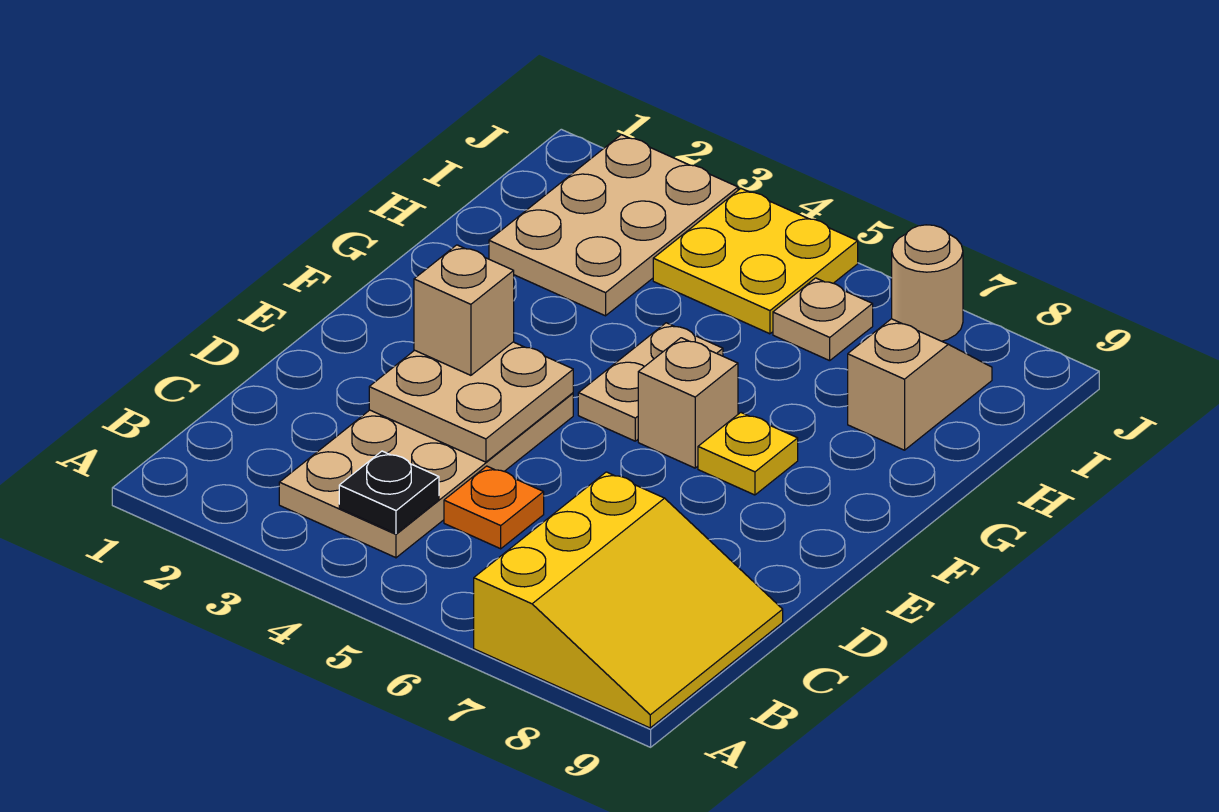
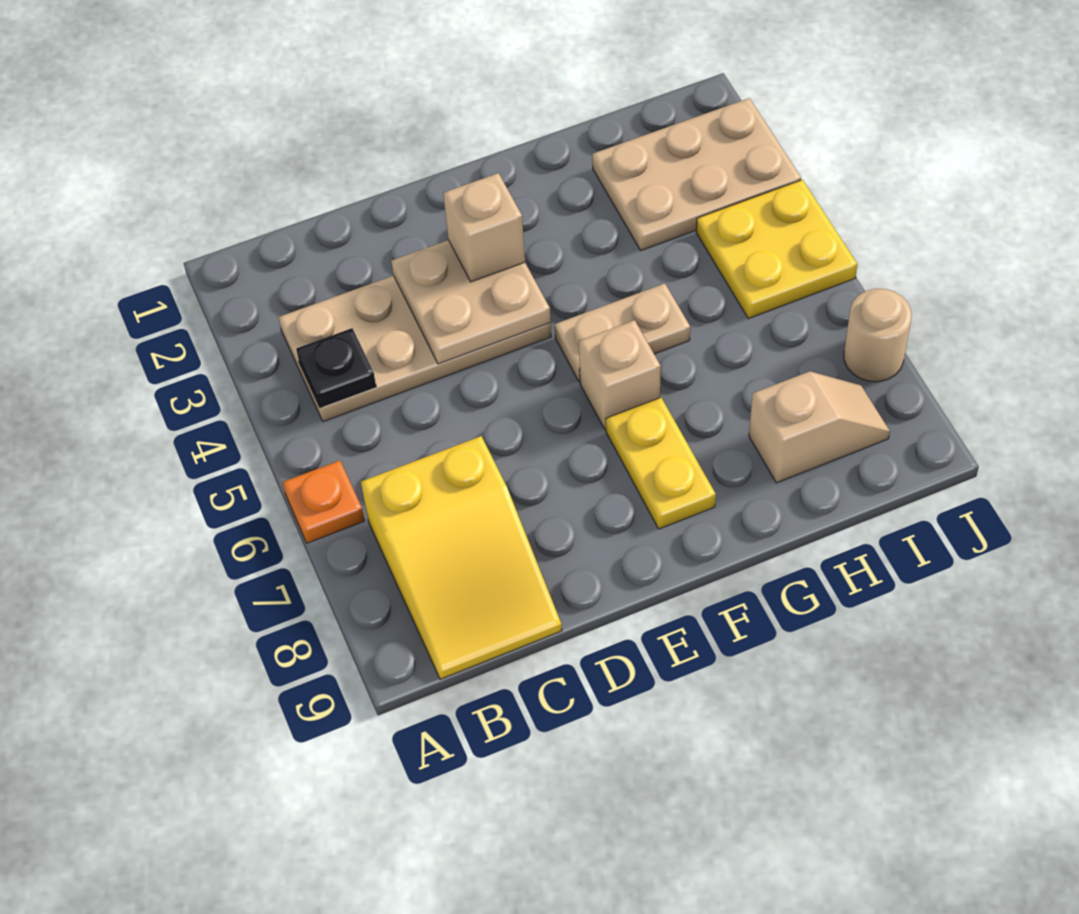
yellow slope A7:C9 level 1 top 7 -> yellow slope B7:C9 level 1 top 7
orange plate C5 level 1 -> orange plate A6 level 1
yellow plate F7 level 1 -> yellow plate F7:F8 level 1
tan plate I6 level 1 -> none

